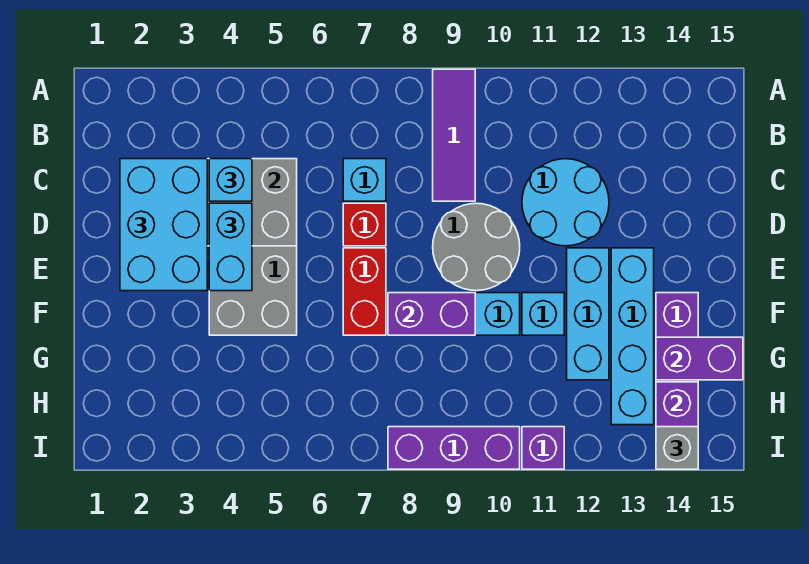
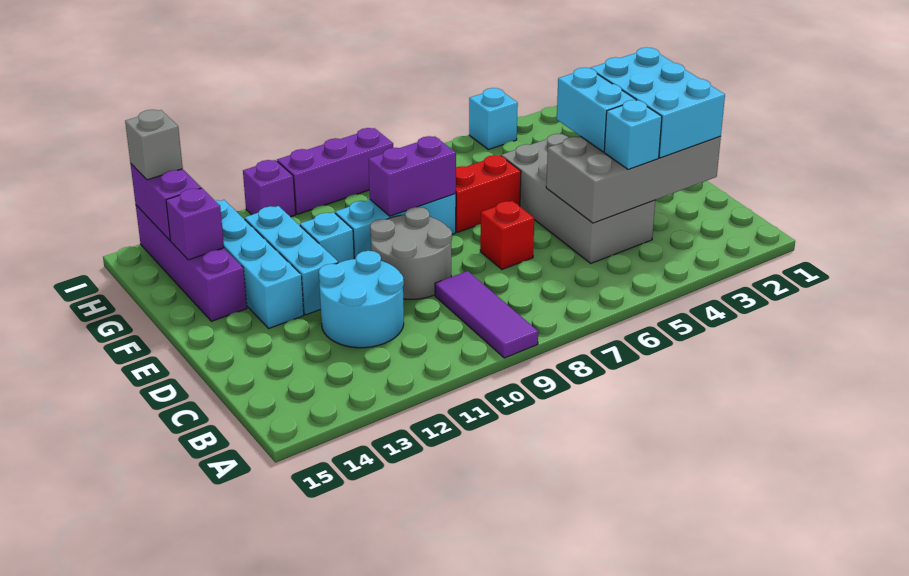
cyan brick C7 level 1 -> cyan brick I4 level 1
red brick E7:F7 level 1 -> red brick F6:F7 level 1
purple brick G14:G15 level 2 -> purple brick G14 level 2

